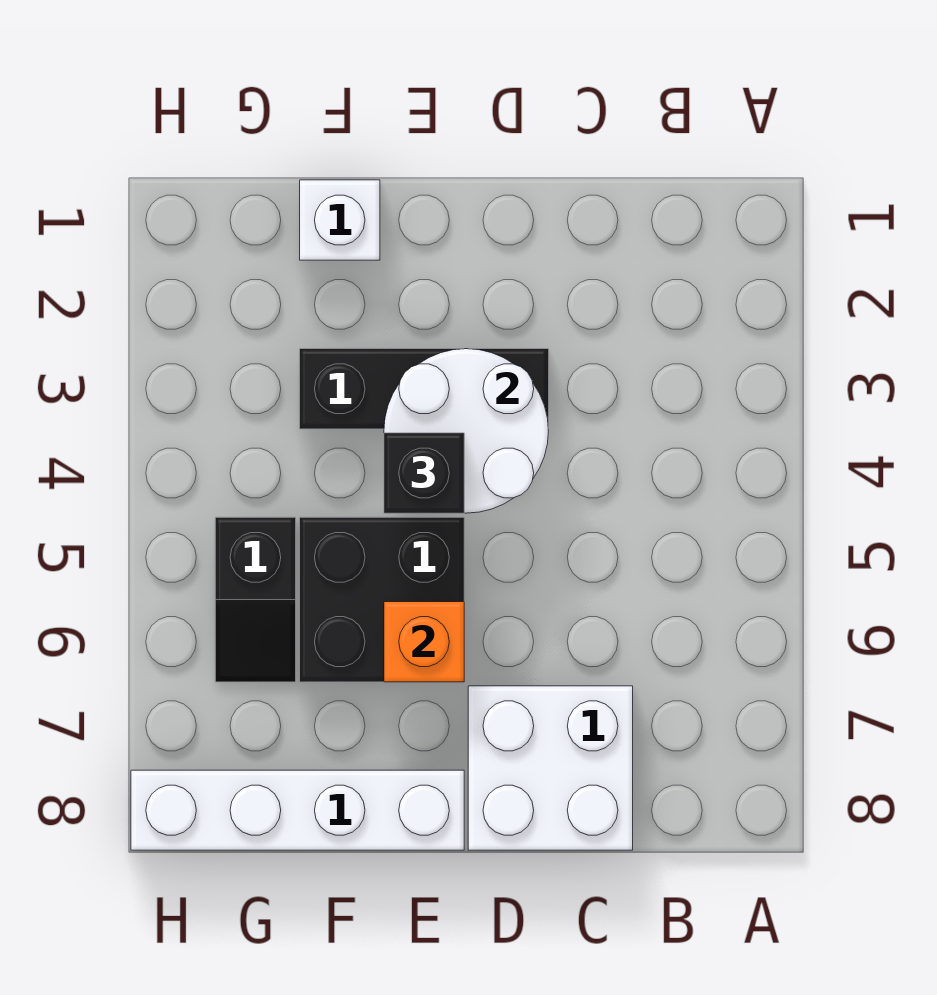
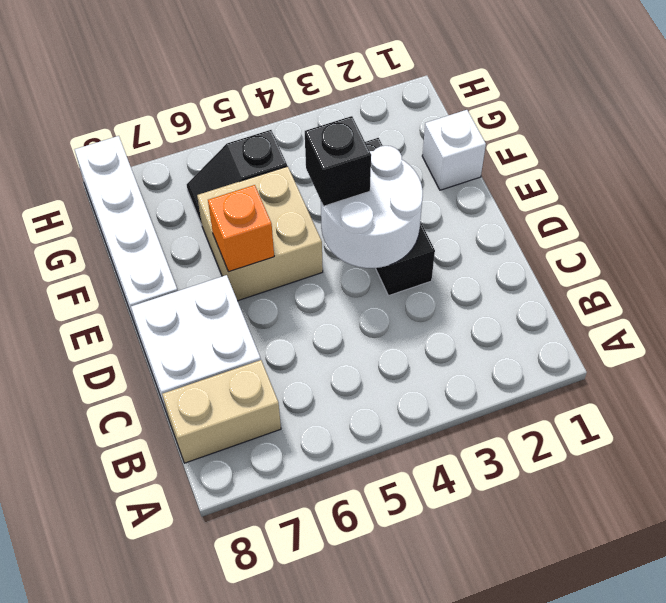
none -> tan brick B7:B8 level 1
black brick E5:F6 level 1 -> tan brick E5:F6 level 1

